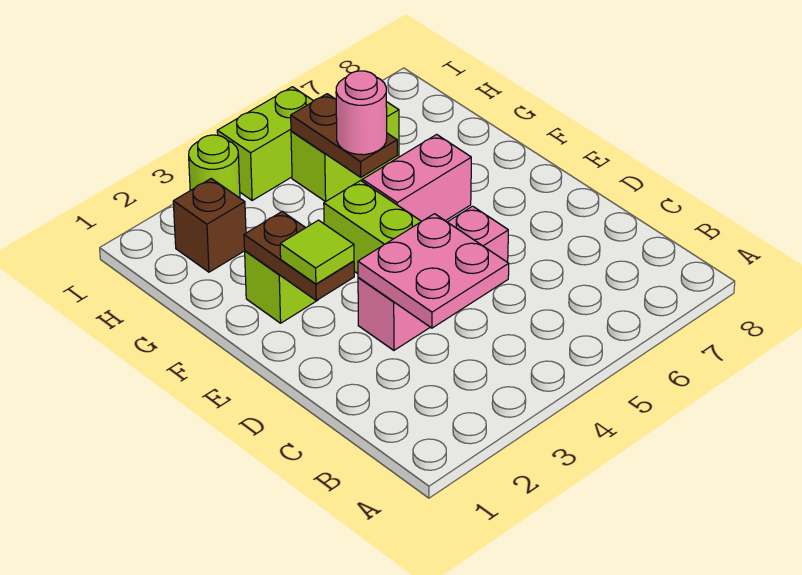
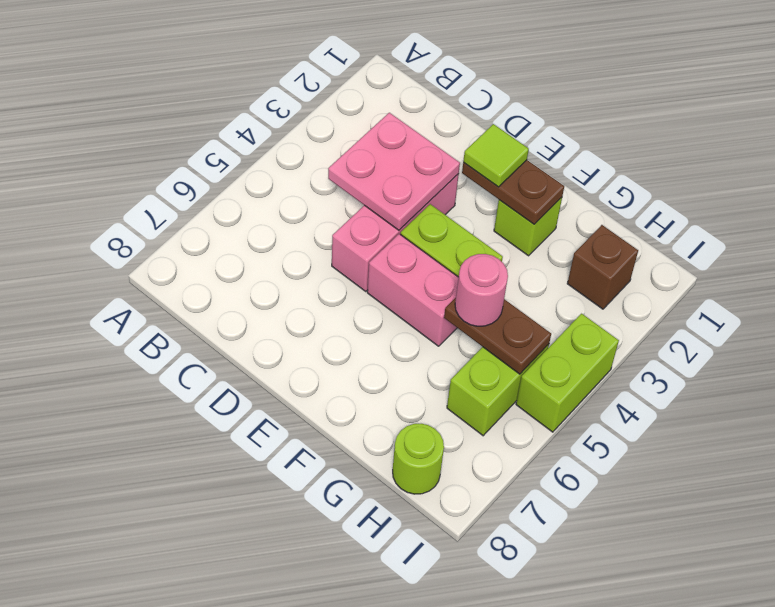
pink brick F5:F6 level 1 -> pink brick E5:F5 level 1
lime round brick I3 level 1 -> lime round brick H8 level 1

